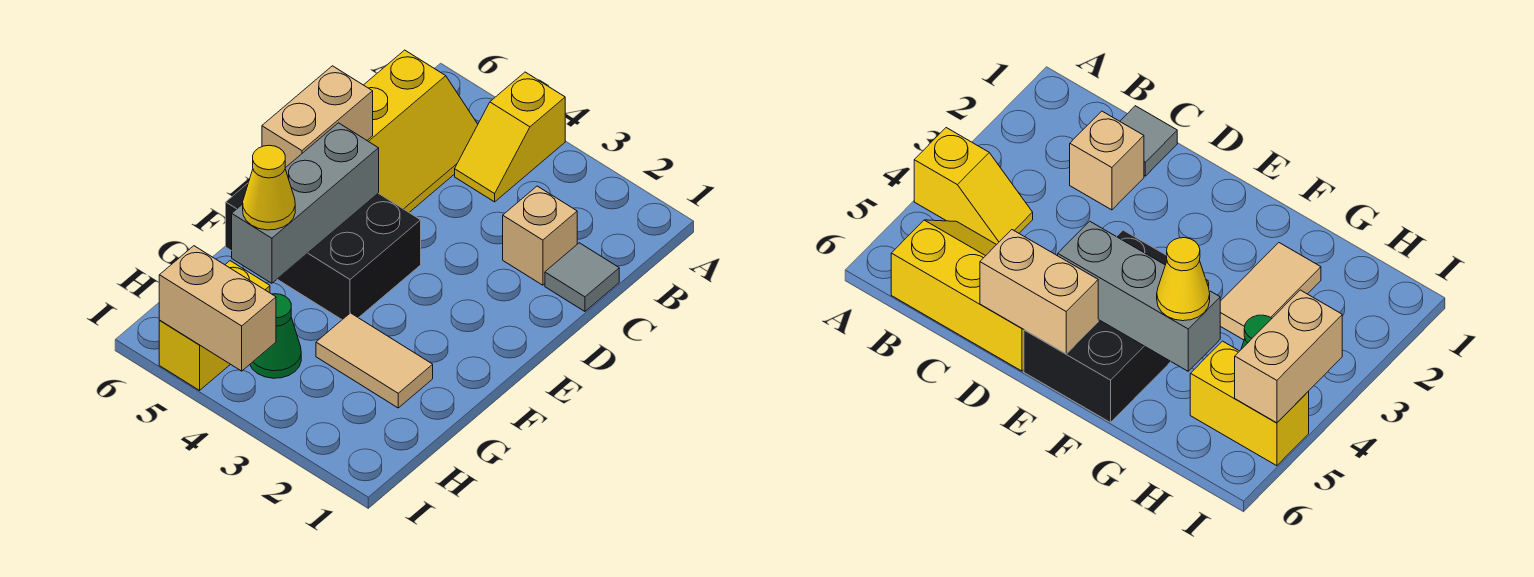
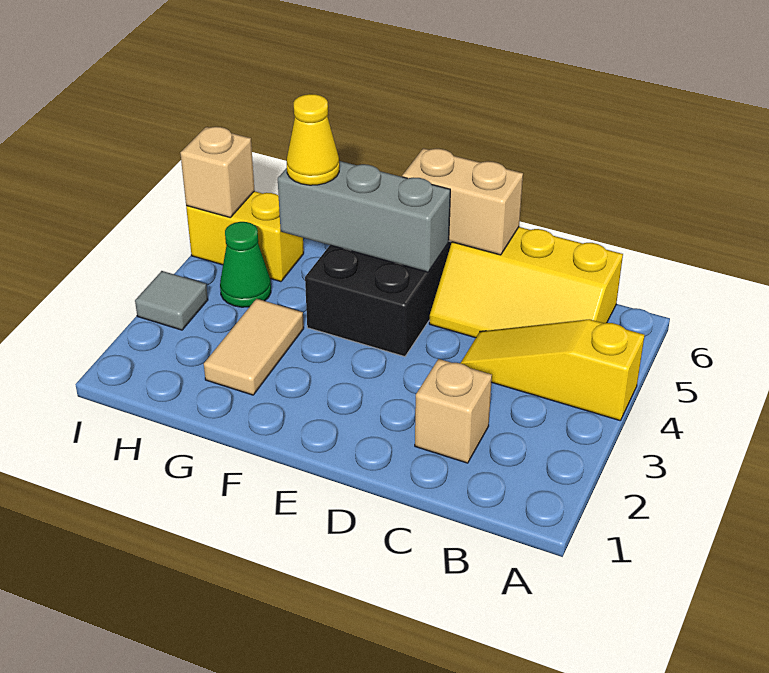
yellow slope A4:B4 level 1 top A -> yellow slope A4:C4 level 1 top A
grey tile C1 level 1 -> grey tile I3 level 1
tan brick I4:I5 level 2 -> tan brick I5 level 2

